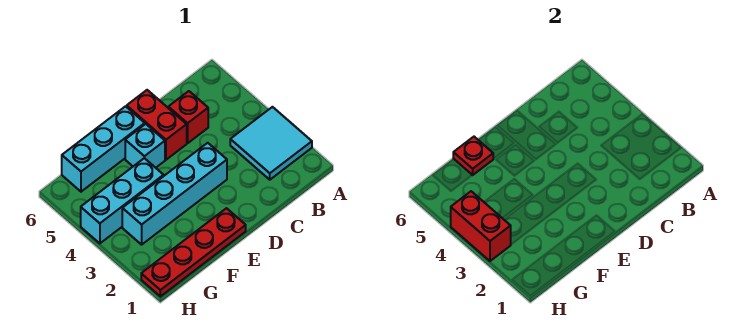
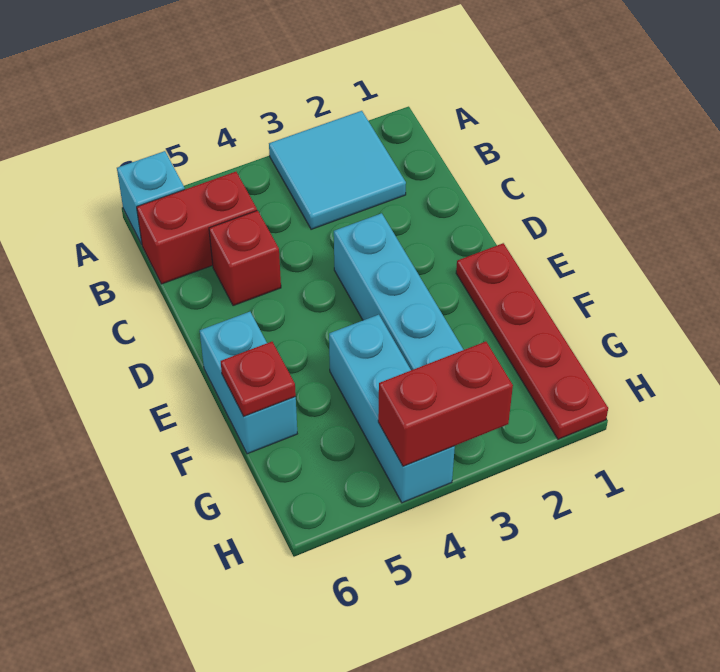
red brick D5:D6 level 1 -> red brick B5:B6 level 1
cyan brick E5 level 1 -> cyan brick A6 level 1
cyan brick E6:G6 level 1 -> cyan brick E6:F6 level 1

